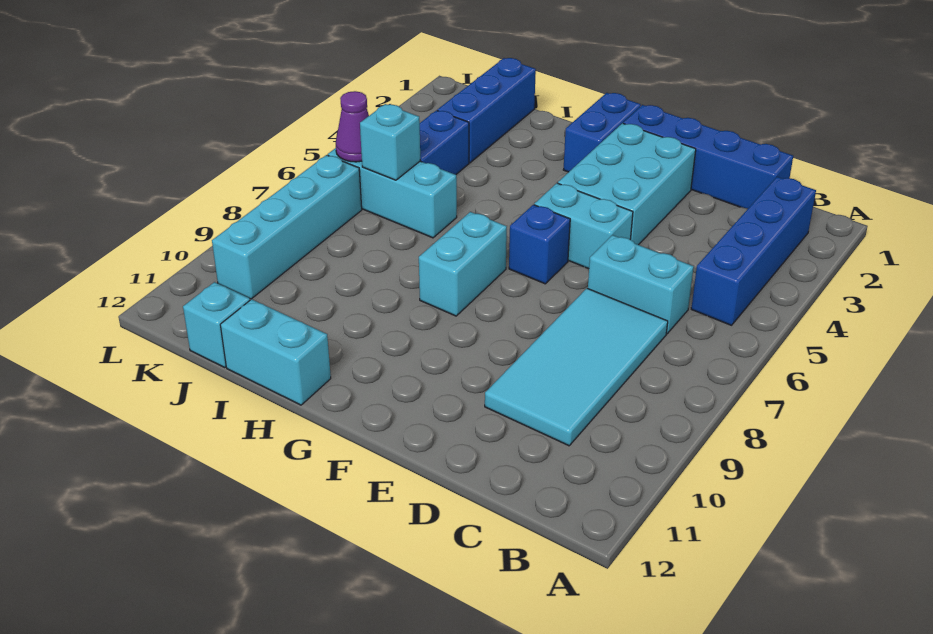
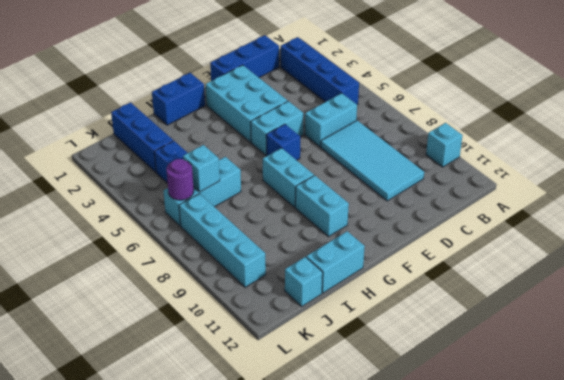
none -> cyan brick A10 level 1
blue brick C1:F1 level 1 -> blue brick C1:E1 level 1
blue brick G1:G2 level 1 -> blue brick G1:H1 level 1
none -> cyan brick G9:G10 level 1
purple cone K6 level 2 -> purple round brick K6 level 2

